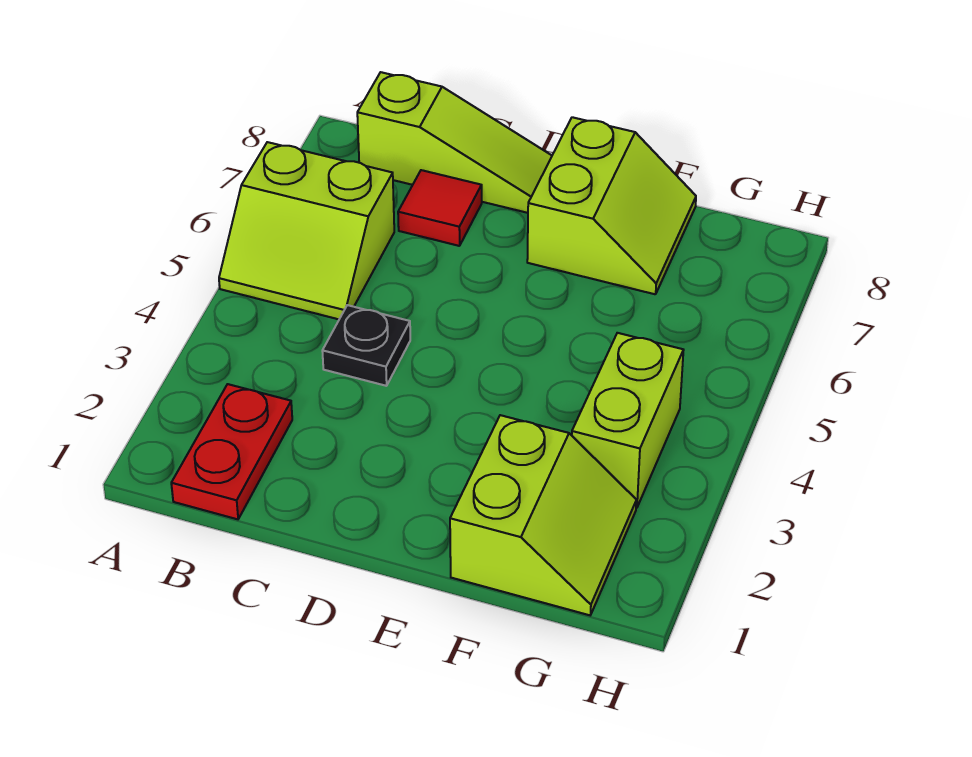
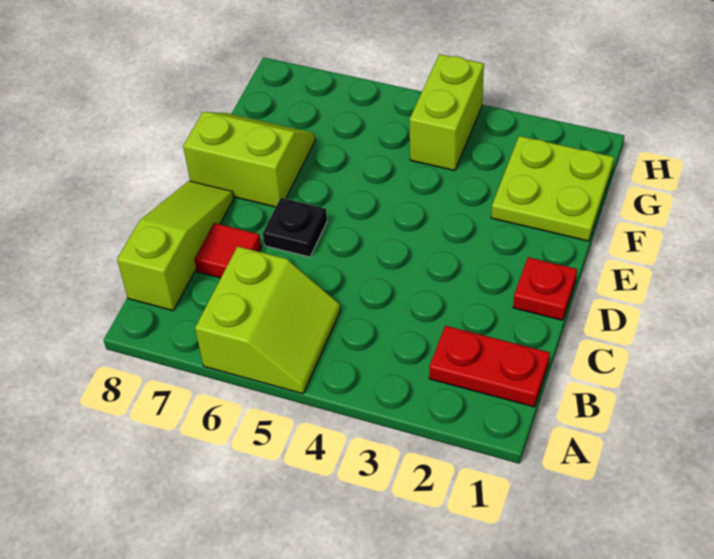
black plate C4 level 1 -> black plate D6 level 1
none -> red plate D1 level 1
lime slope F1:G2 level 1 top F -> lime plate F1:G2 level 1
lime brick G3:G4 level 1 -> lime brick G4:H4 level 1

